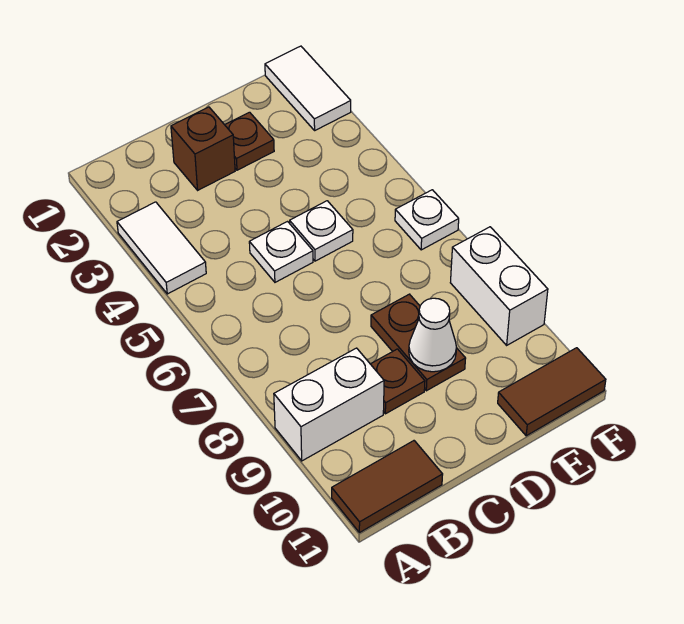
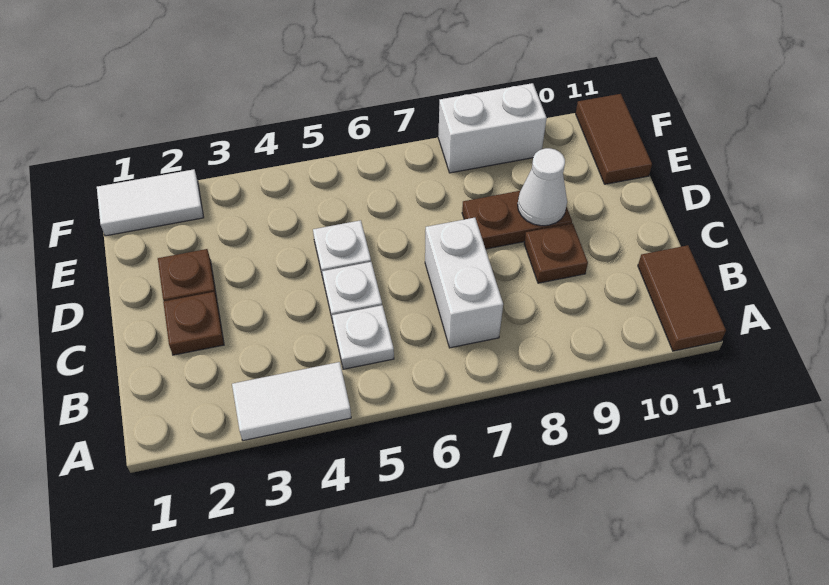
white brick A9:B9 level 1 -> white brick B7:C7 level 1
brown brick C2 level 1 -> brown plate C2 level 1
white plate F6 level 1 -> white plate B5 level 1

